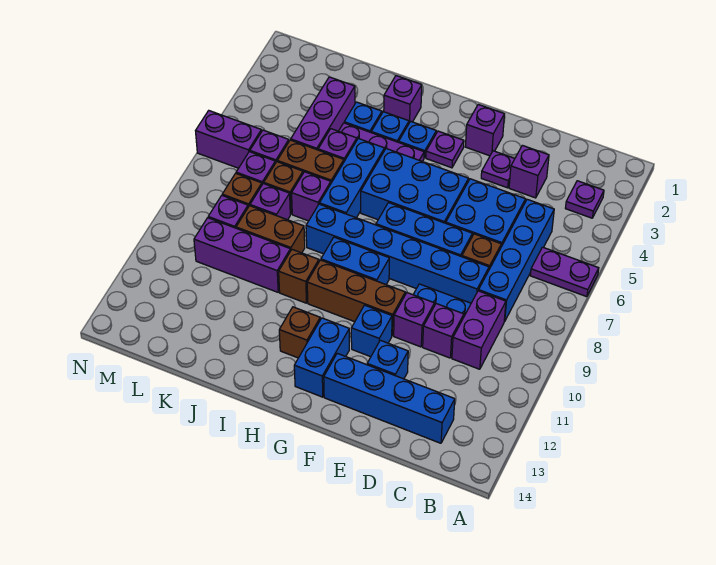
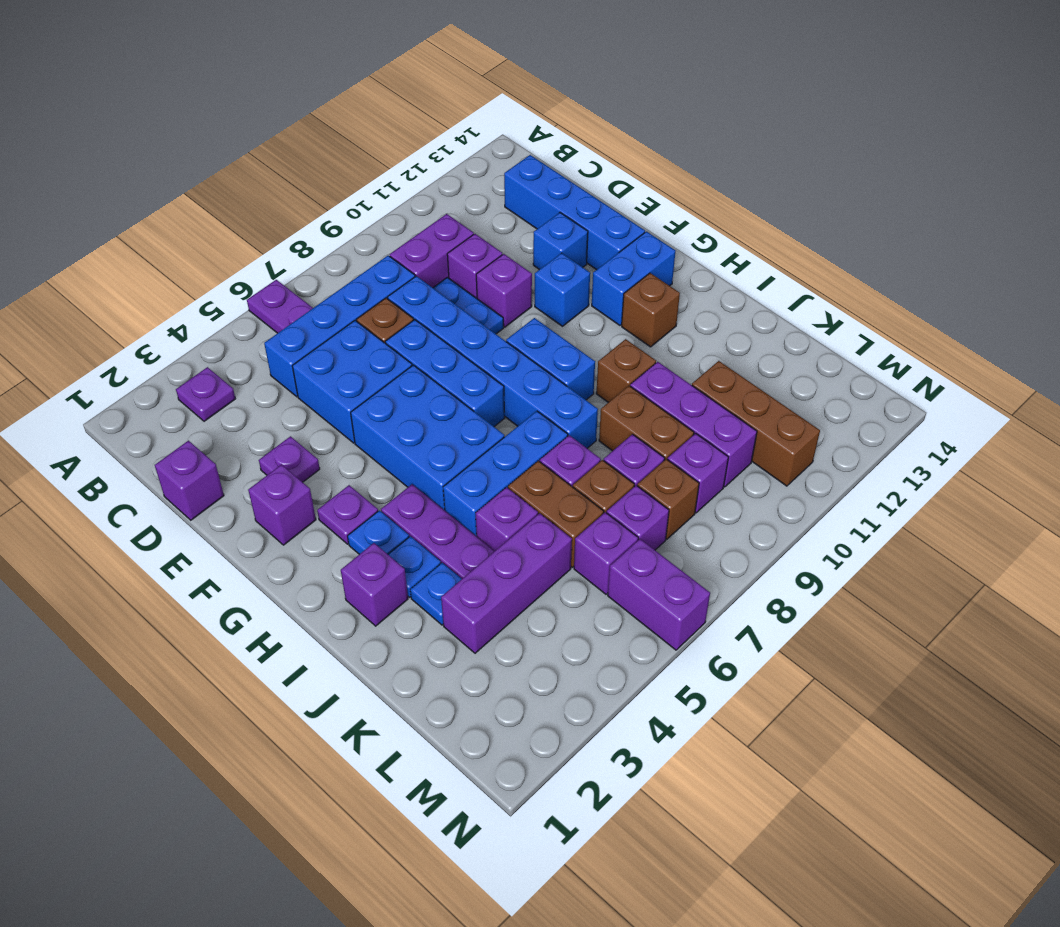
purple brick D3 level 1 -> purple brick D1 level 1
brown brick F10:H10 level 1 -> brown brick K11:M11 level 1

